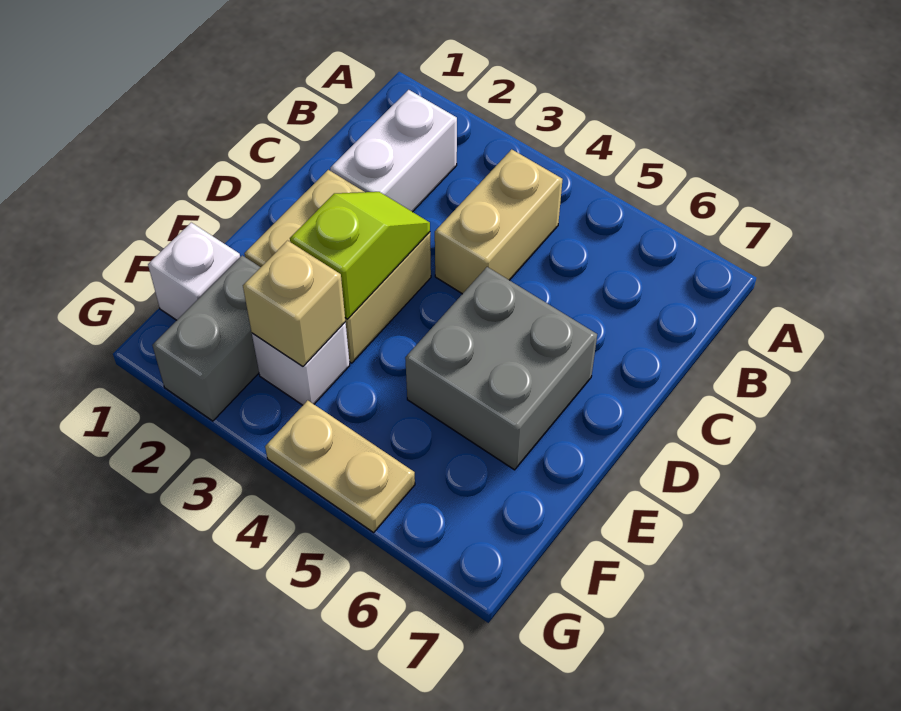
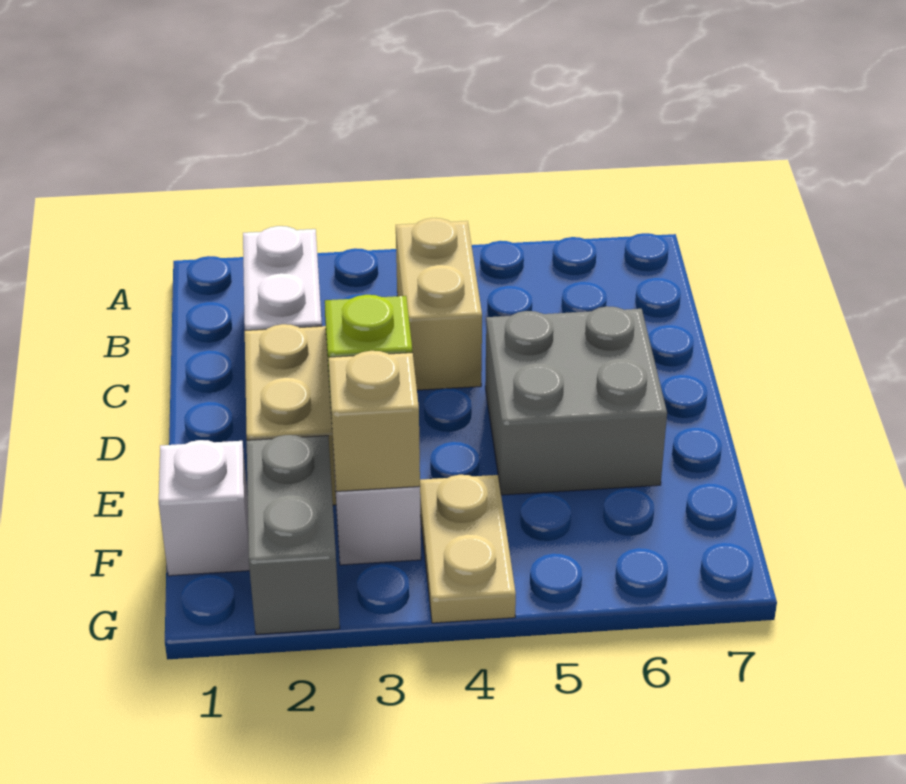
tan plate G4:G5 level 1 -> tan plate F4:G4 level 1

